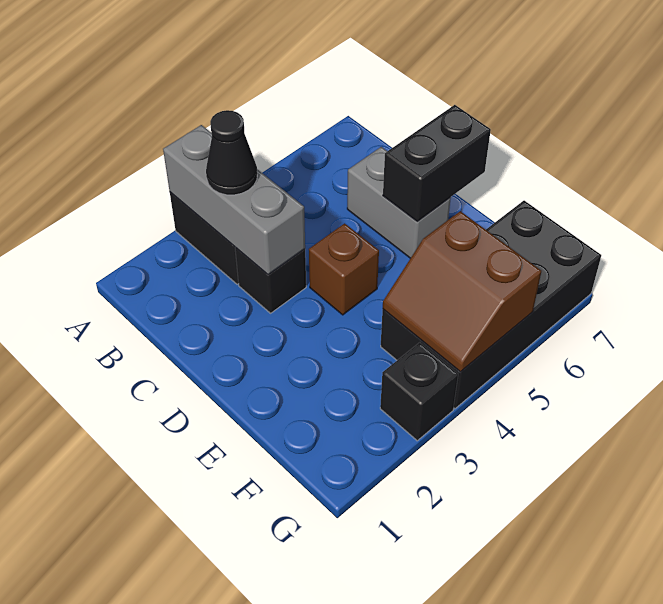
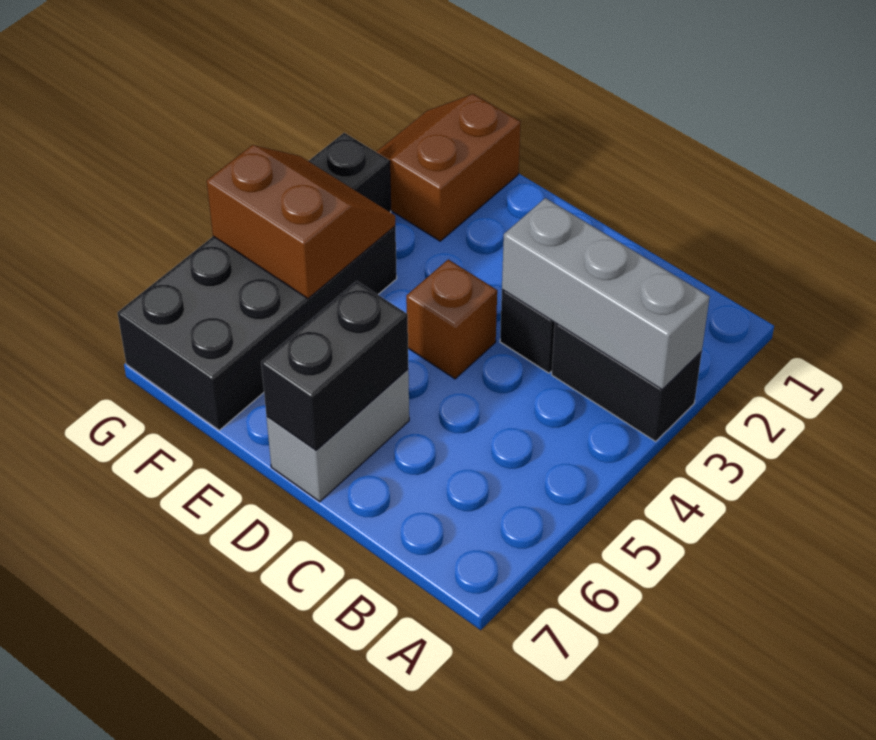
black cone B3 level 3 -> none
grey brick C6:D6 level 1 -> grey brick D6:D7 level 1
none -> brown slope F1:G2 level 1 top F

